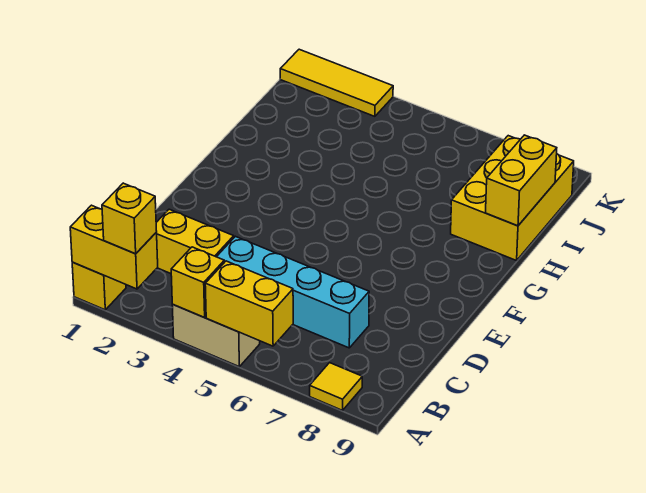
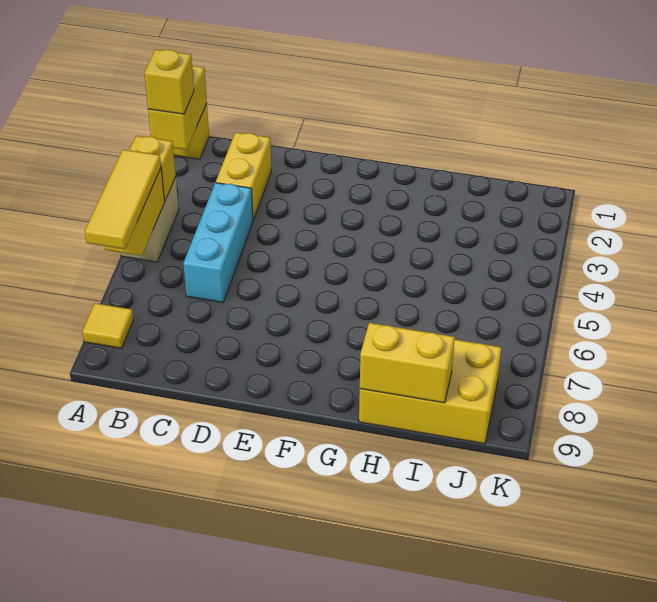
cyan brick C4:C7 level 1 -> cyan brick C4:C6 level 1
yellow tile K1:K3 level 1 -> yellow tile A5:A7 level 3

